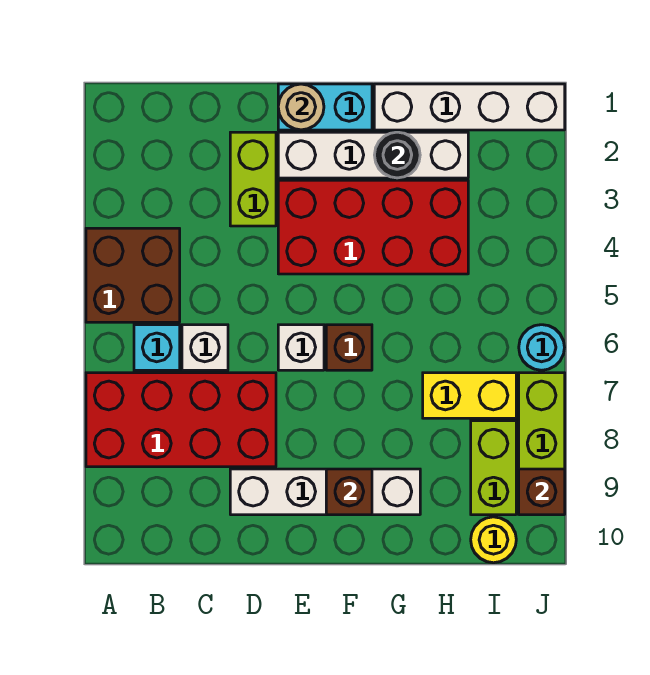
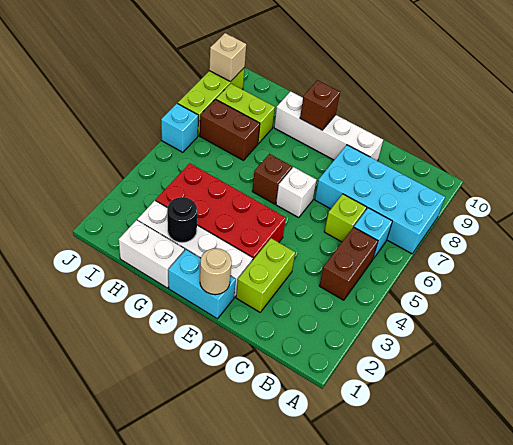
brown brick A4:B5 level 1 -> brown brick B4:B5 level 1
red brick A7:D8 level 1 -> cyan brick A7:D8 level 1
white brick C6 level 1 -> lime brick C6 level 1
white brick G1:J1 level 1 -> white brick G1:H1 level 1
yellow brick H7:I7 level 1 -> brown brick H7:I7 level 1
lime brick I8:I9 level 1 -> lime brick H8:I8 level 1
yellow round brick I10 level 1 -> none
cyan round brick J6 level 1 -> cyan brick J6 level 1
brown brick J9 level 2 -> tan brick J9 level 2

